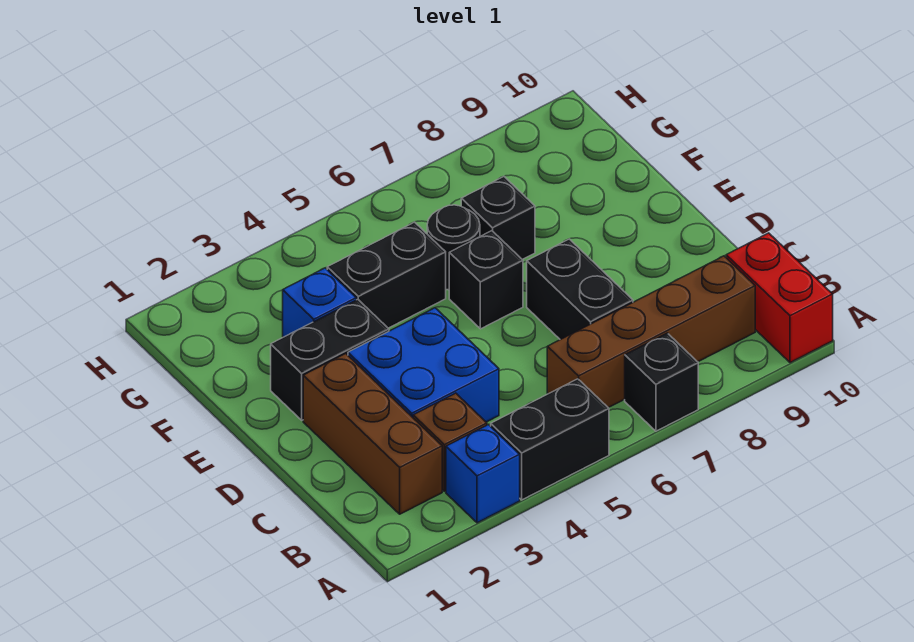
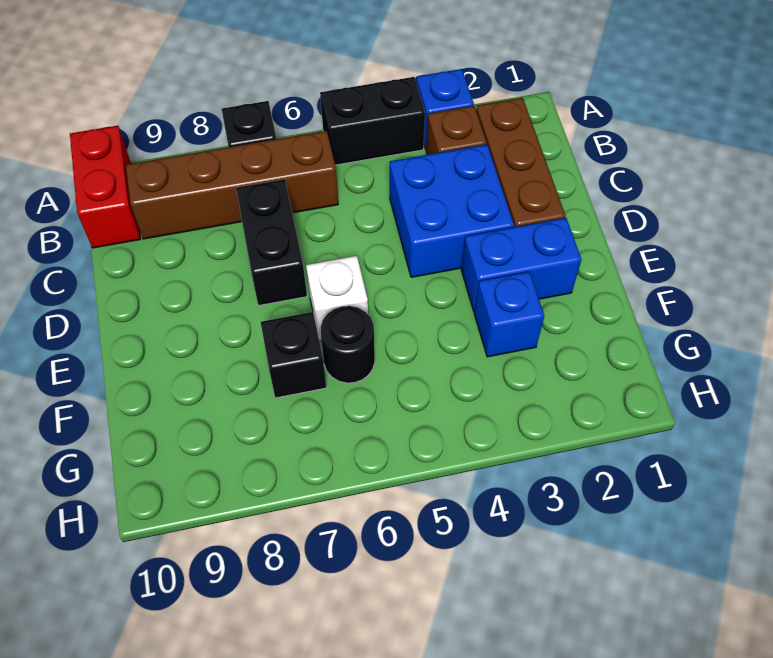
black brick E2:E3 level 1 -> blue brick E2:E3 level 1
black brick E6 level 1 -> white brick E6 level 1
black brick F4:F5 level 1 -> none

